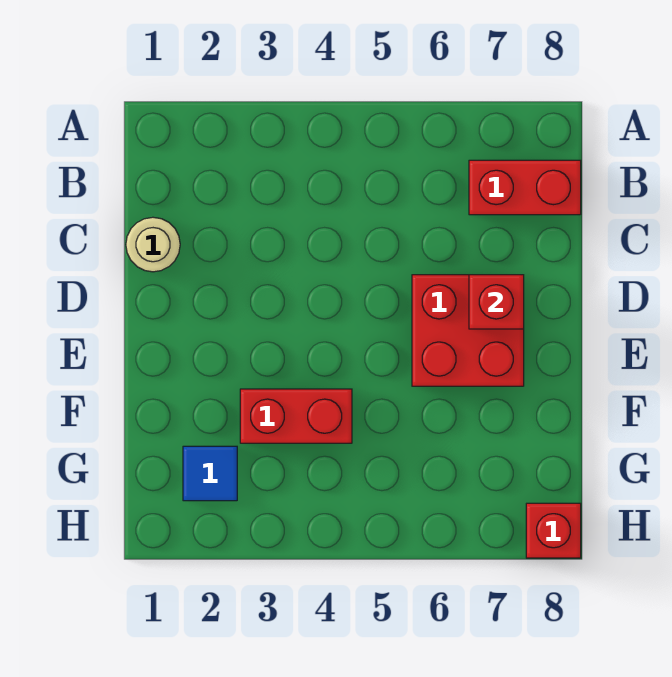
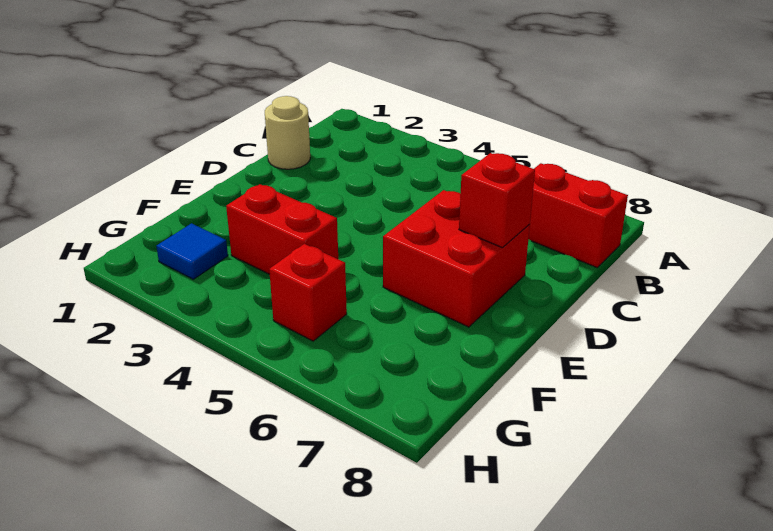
red brick H8 level 1 -> red brick G5 level 1

